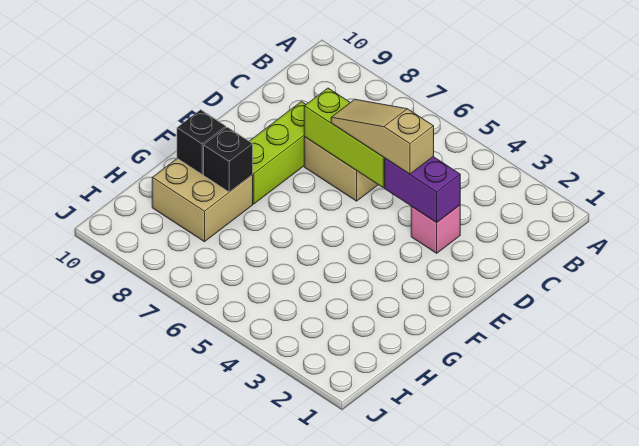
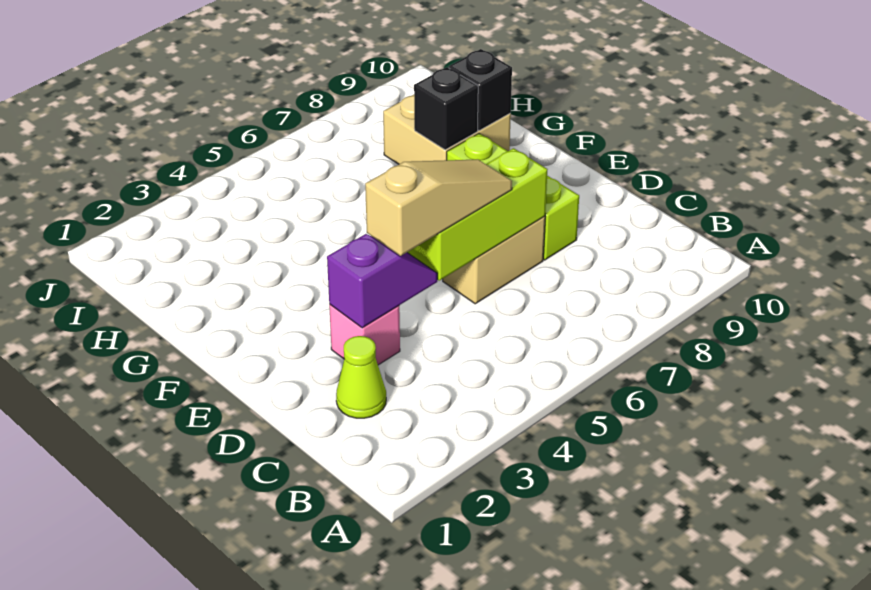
none -> lime cone C2 level 1
purple brick D3:D4 level 2 -> purple slope D3:D4 level 2 top 3

